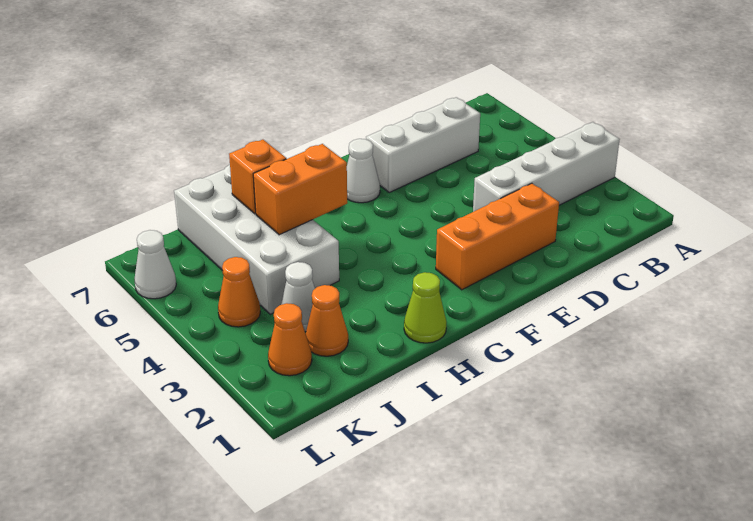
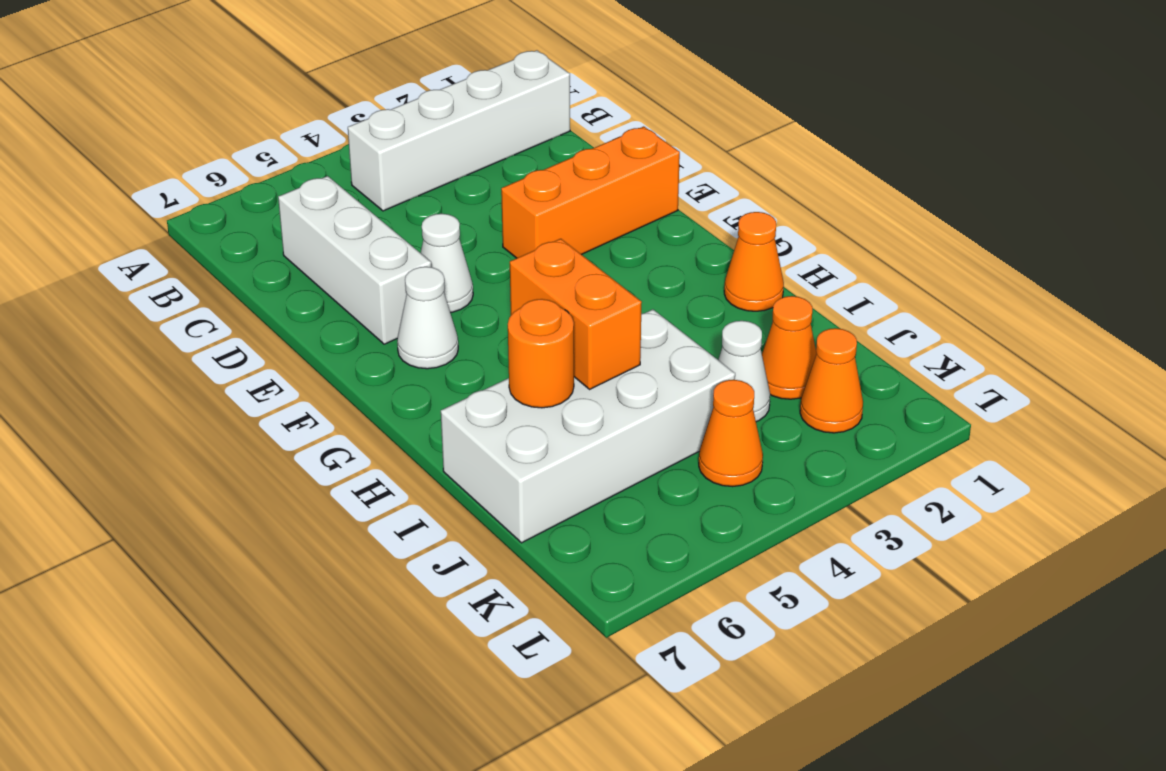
white brick A3:D3 level 1 -> white brick B1:B4 level 1
orange brick D2:F2 level 1 -> orange brick E1:E3 level 1
lime cone H1 level 1 -> orange cone H1 level 1
orange brick I6 level 2 -> orange round brick I6 level 2
white cone L6 level 1 -> white cone E5 level 1

